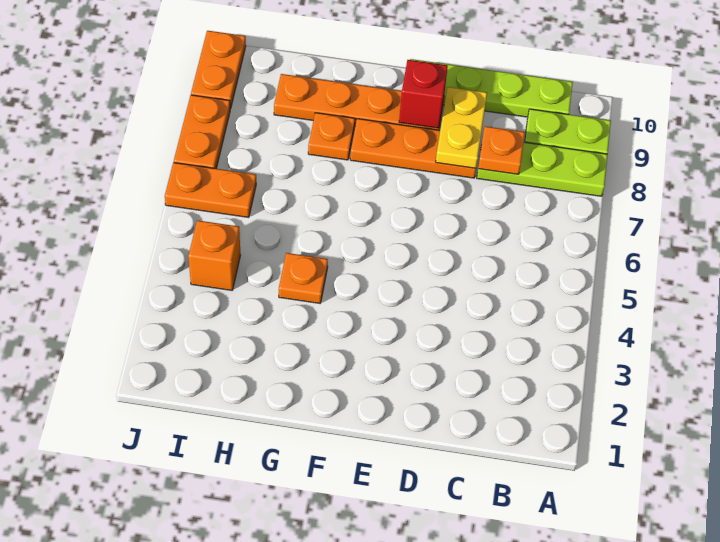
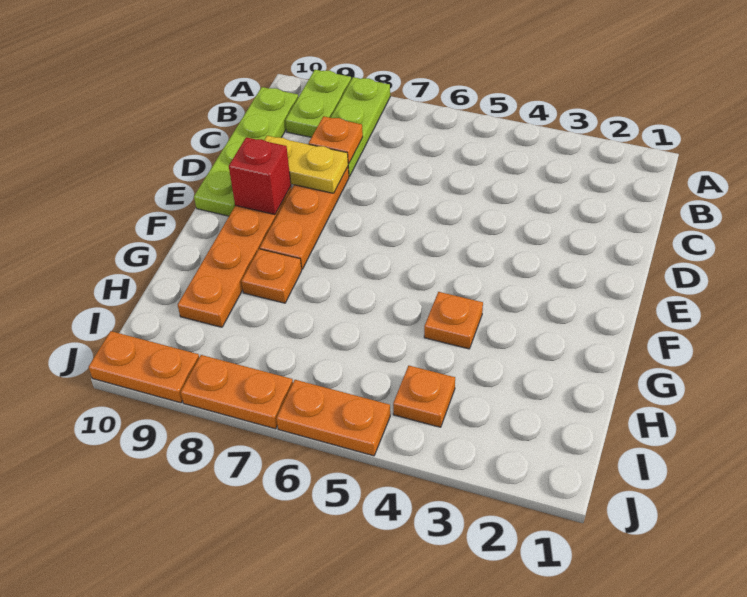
orange brick I4 level 1 -> orange plate I4 level 1
orange plate I6:J6 level 1 -> orange plate J5:J6 level 1

